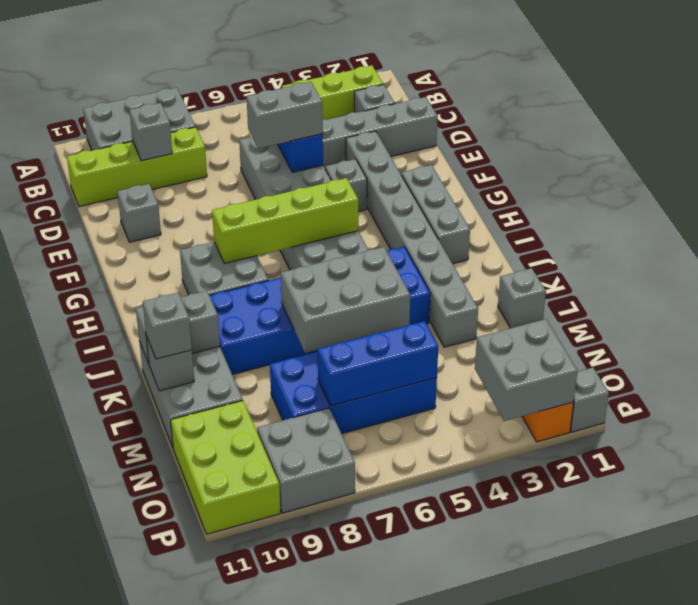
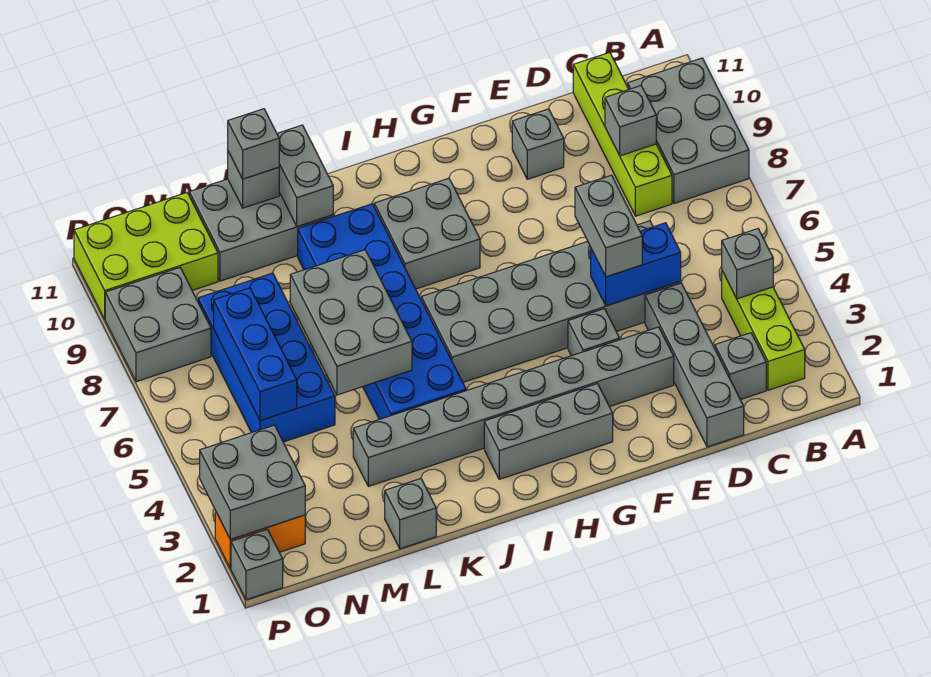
none -> grey brick B4 level 2
lime brick H5:H8 level 2 -> none

